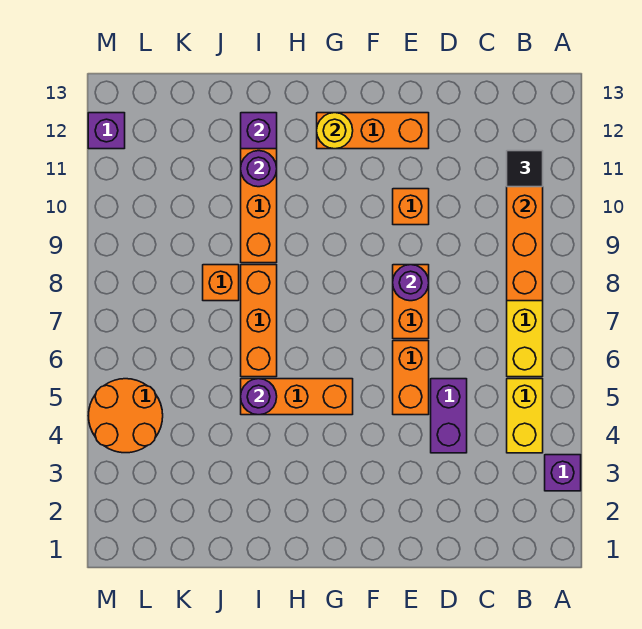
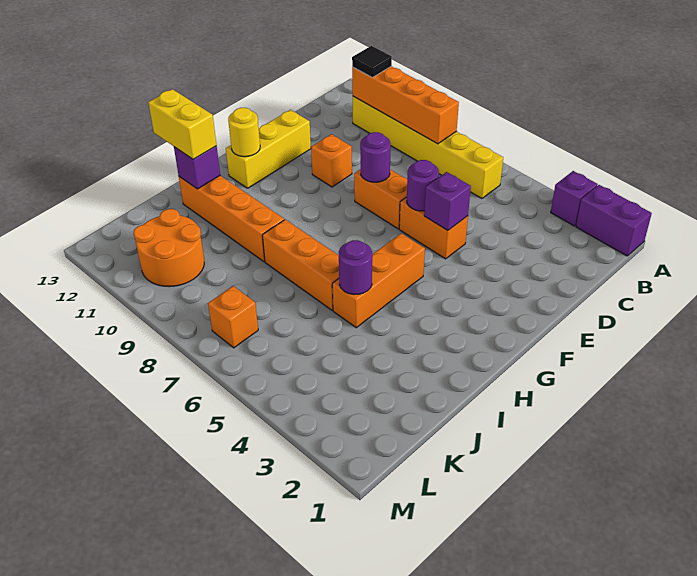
yellow brick B4:B5 level 1 -> yellow brick I12:I13 level 3
purple brick D4:D5 level 1 -> purple brick A1:A2 level 1
orange brick E12:G12 level 1 -> yellow brick E12:G12 level 1
purple round brick I11 level 2 -> purple round brick E6 level 2
orange brick J8 level 1 -> orange brick L7 level 1
orange round brick L4:M5 level 1 -> orange round brick K10:L11 level 1
purple brick M12 level 1 -> purple brick E5 level 2

